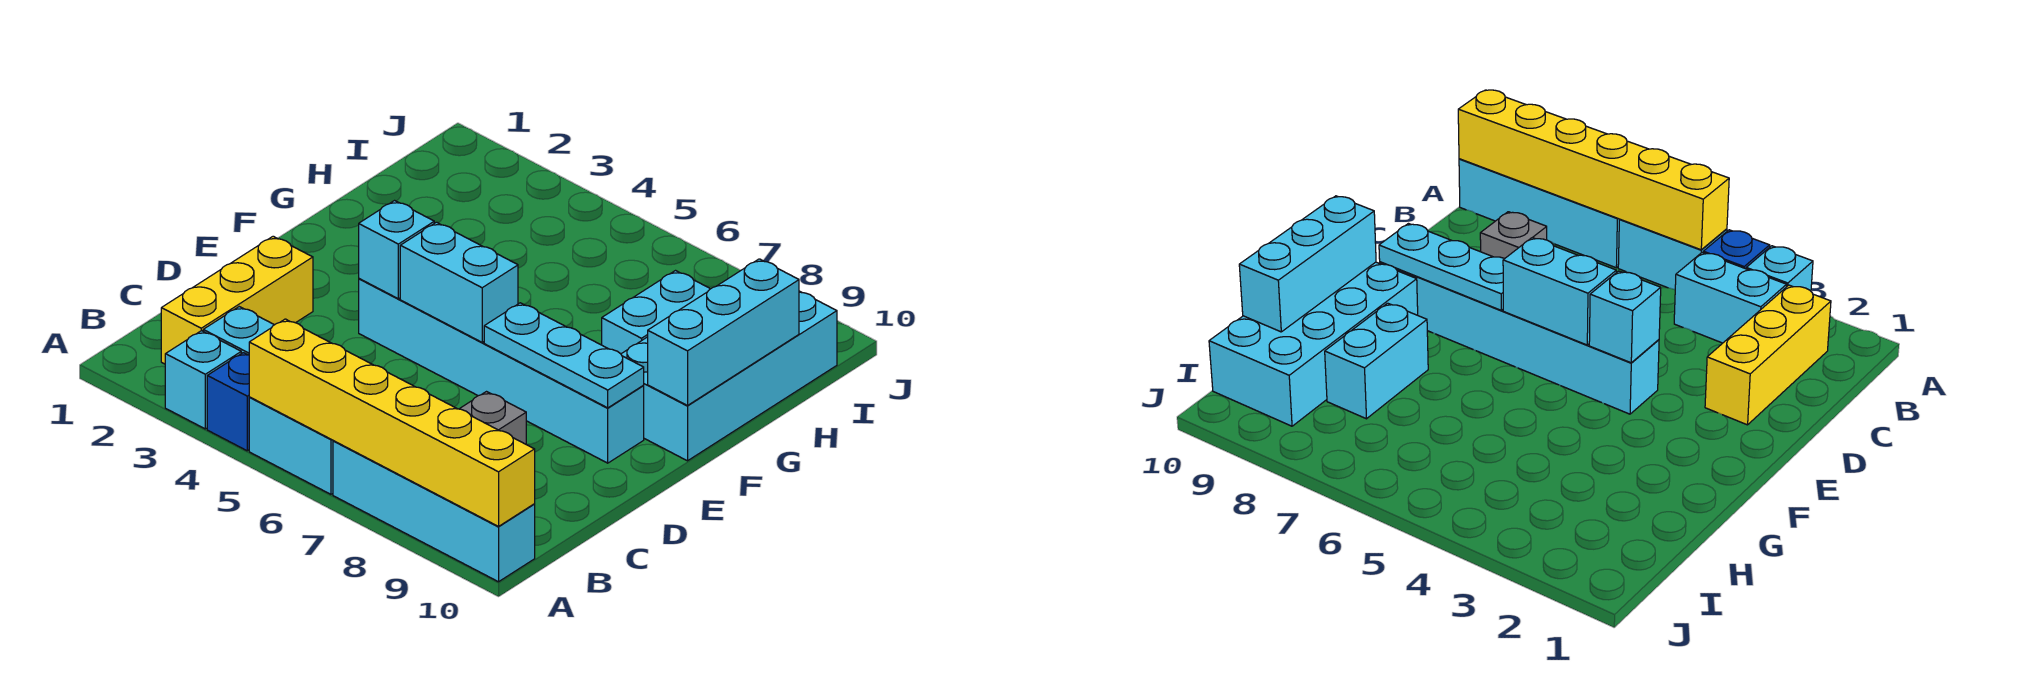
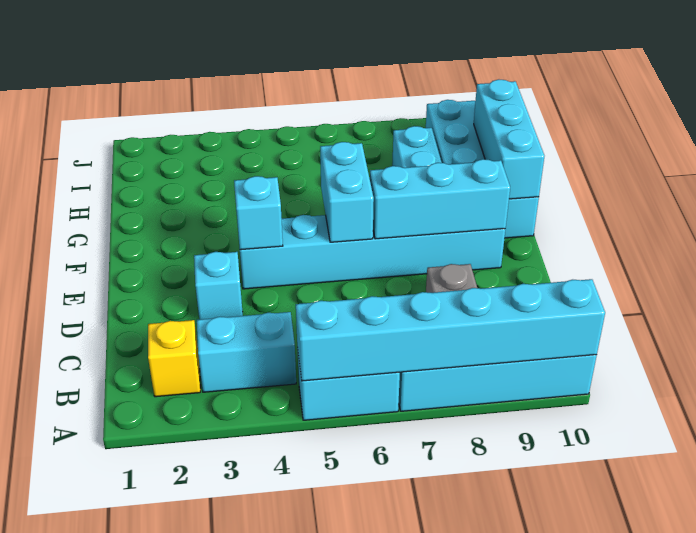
cyan brick A3 level 1 -> cyan brick D3 level 1
blue brick A4 level 1 -> none
yellow brick A5:A10 level 2 -> cyan brick A5:A10 level 2
yellow brick B2:D2 level 1 -> yellow brick B2 level 1
cyan brick E5:E6 level 2 -> cyan brick E6:F6 level 2
cyan plate E7:E9 level 2 -> cyan brick E7:E9 level 2

